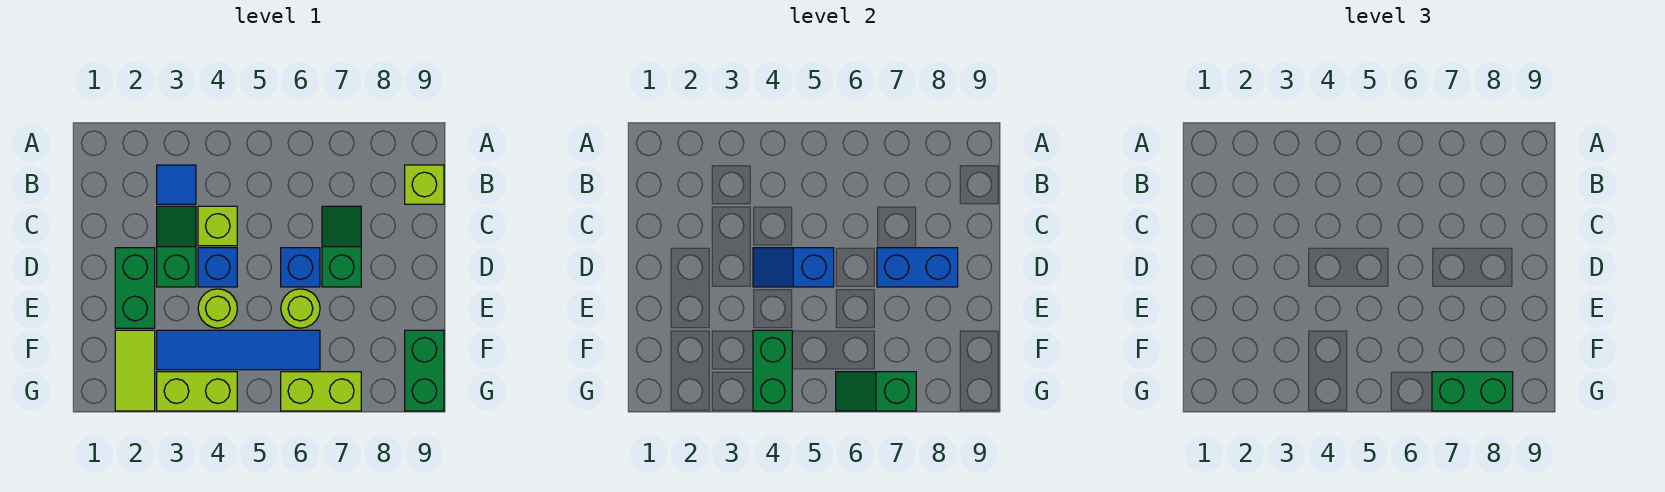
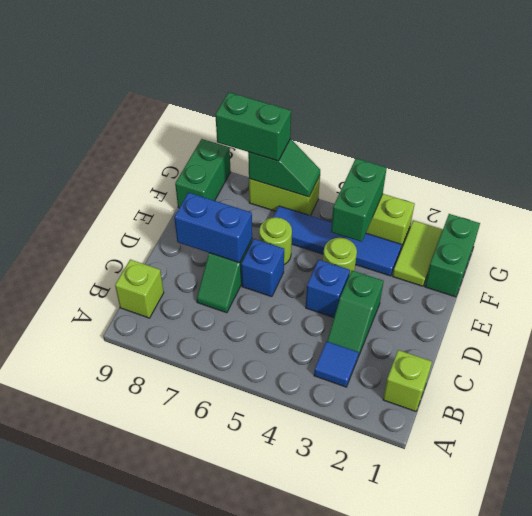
lime brick C4 level 1 -> lime brick B1 level 1
green brick D2:E2 level 1 -> green brick F1:G1 level 1
blue slope D4:D5 level 2 top 5 -> none

